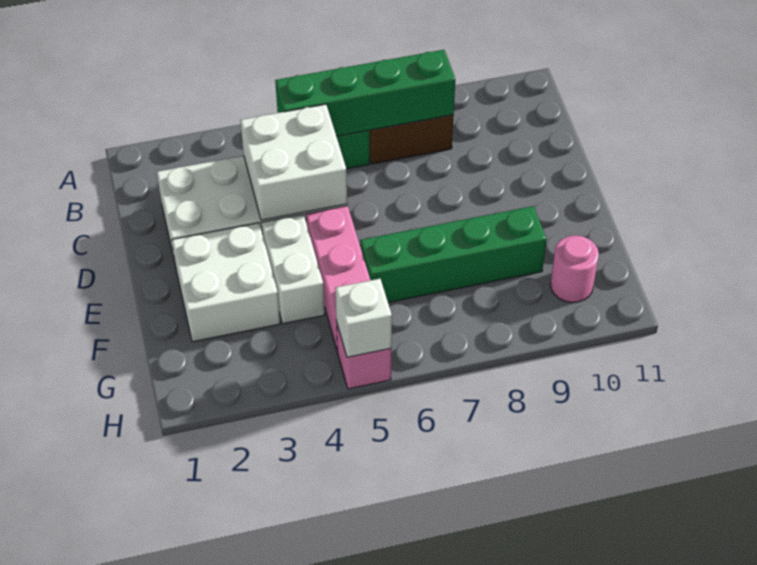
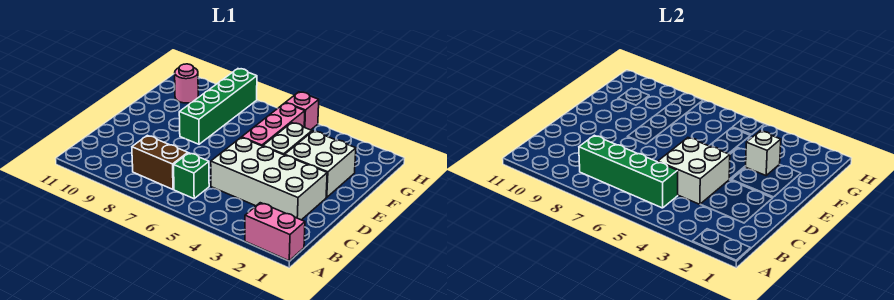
none -> pink brick A1:A2 level 1
green brick F6:F9 level 1 -> green brick E8:H8 level 1
white brick H5 level 2 -> white brick F3 level 2

